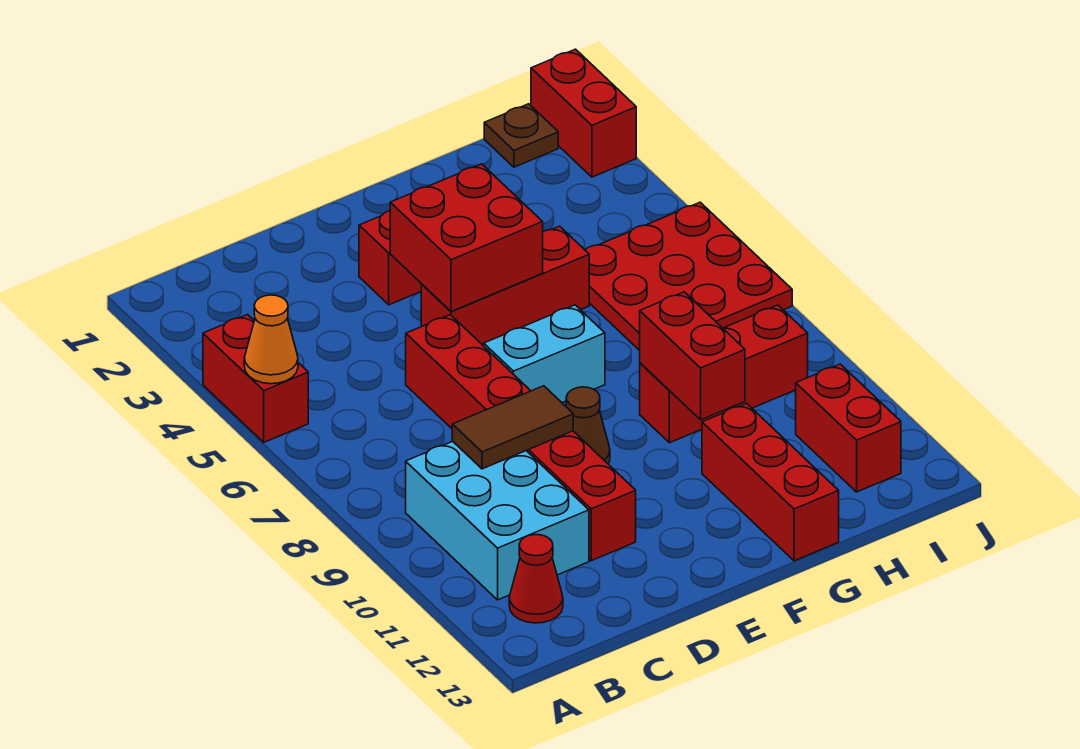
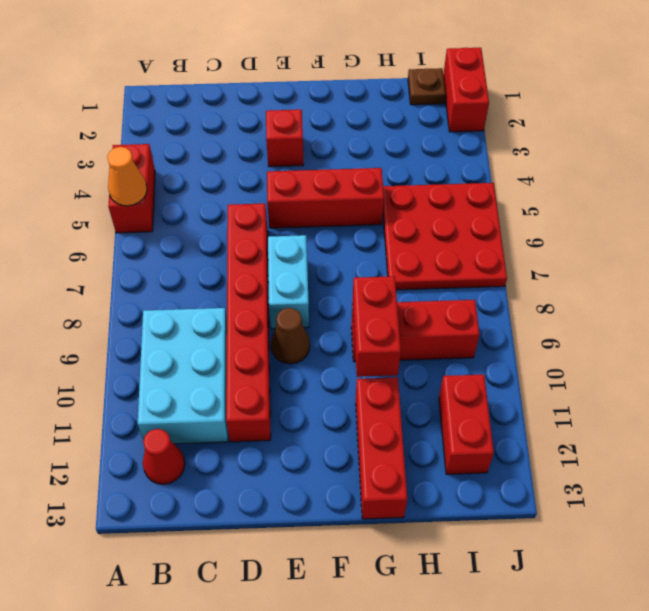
brown tile C9:D9 level 2 -> none
red brick E4:F5 level 2 -> none
cyan brick E7:F7 level 1 -> cyan brick E7:E8 level 1

